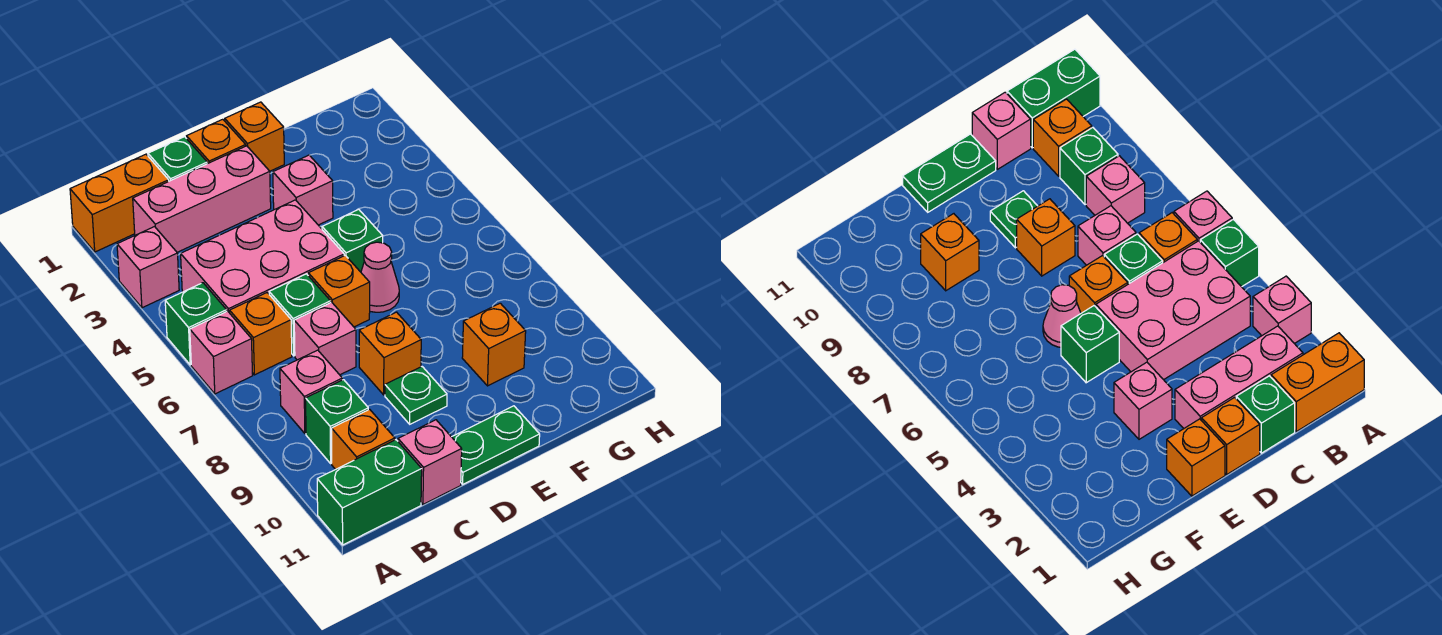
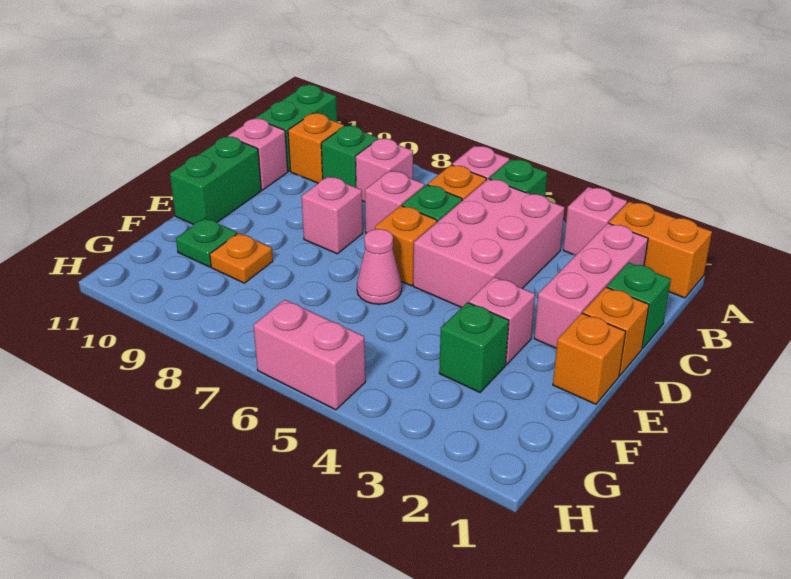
orange brick A1:B1 level 1 -> orange brick A1:A2 level 1
orange brick D8 level 1 -> pink brick D8 level 1
green plate D9 level 1 -> green plate F10 level 1
green plate D11:E11 level 1 -> green brick D11:E11 level 1
green brick E5 level 1 -> green brick F3 level 1
orange brick F9 level 1 -> orange plate F9 level 1
none -> pink brick H5:H6 level 1

